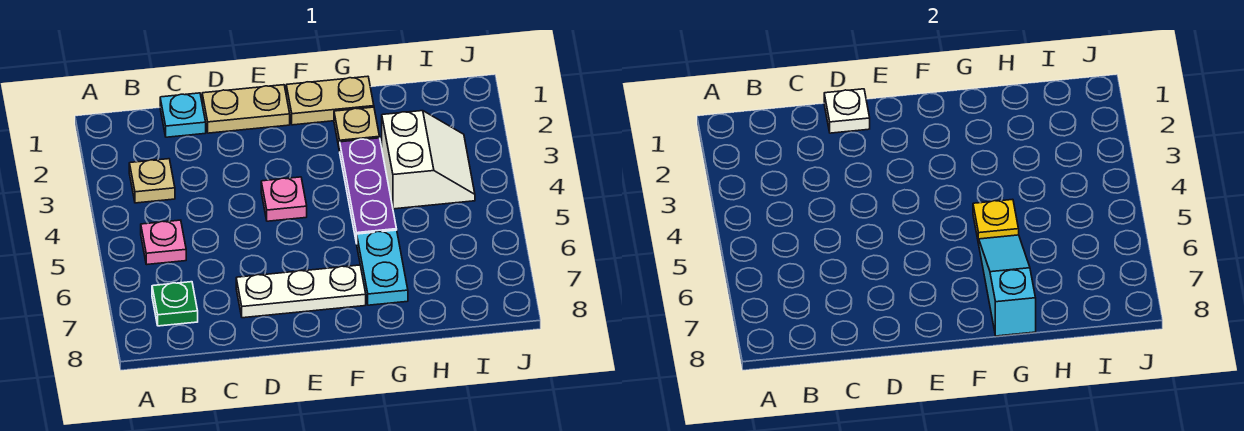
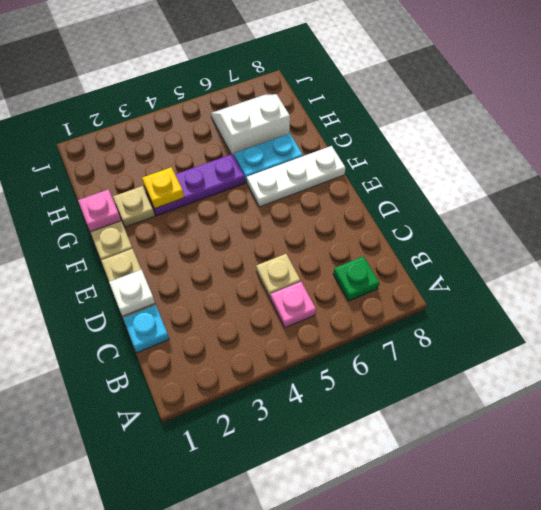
tan plate B3 level 1 -> tan plate C5 level 1
white plate D7:F7 level 1 -> white plate F6:F8 level 1
pink plate E4 level 1 -> pink plate G1 level 2
yellow plate G5 level 2 -> yellow plate G3 level 2
cyan slope G6:G8 level 2 top 8 -> none
white slope H3:I4 level 1 top H -> white slope H6:I7 level 1 top H

